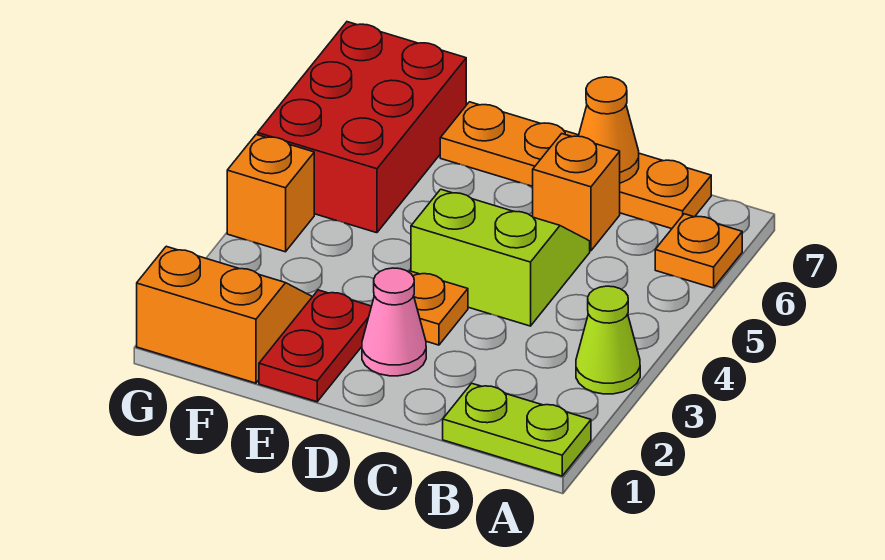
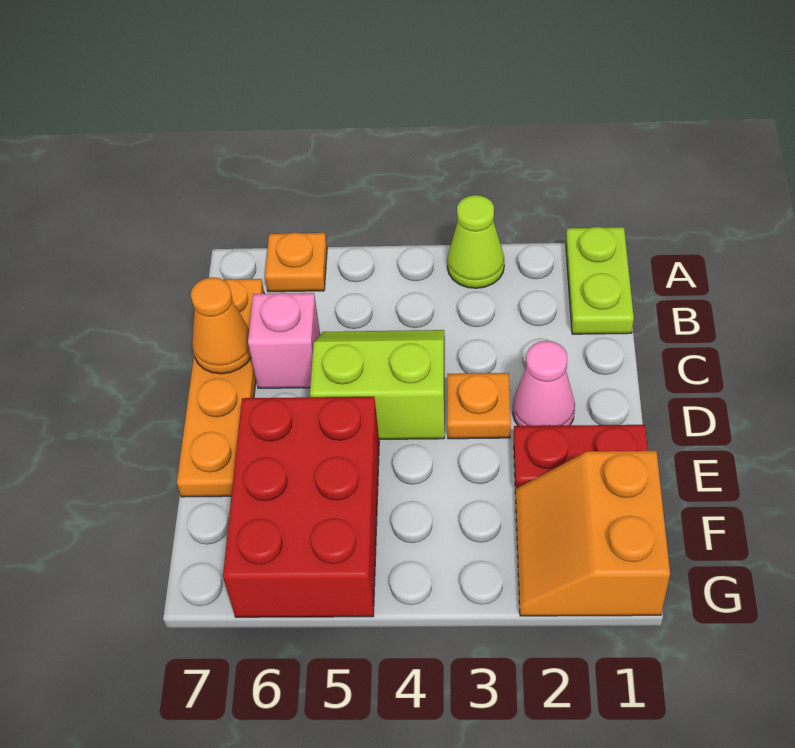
lime slope C4:D5 level 1 top 4 -> lime slope C4:D5 level 1 top D
orange brick C6 level 1 -> pink brick C6 level 1
red brick F5:G7 level 1 -> red brick E5:G6 level 1
orange brick G4 level 1 -> none

